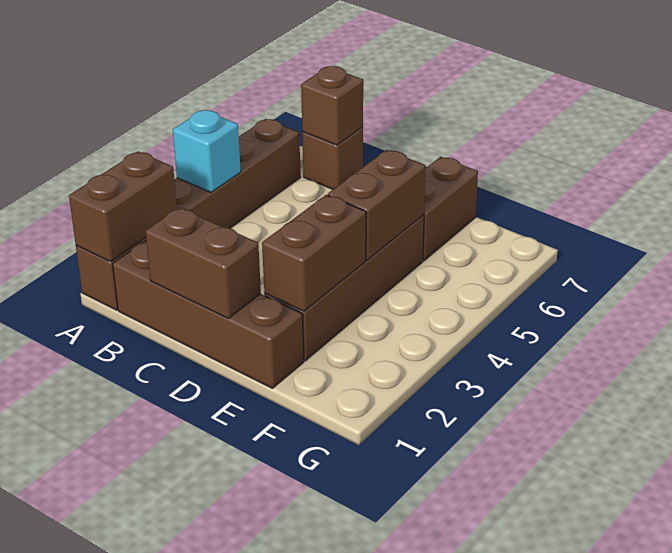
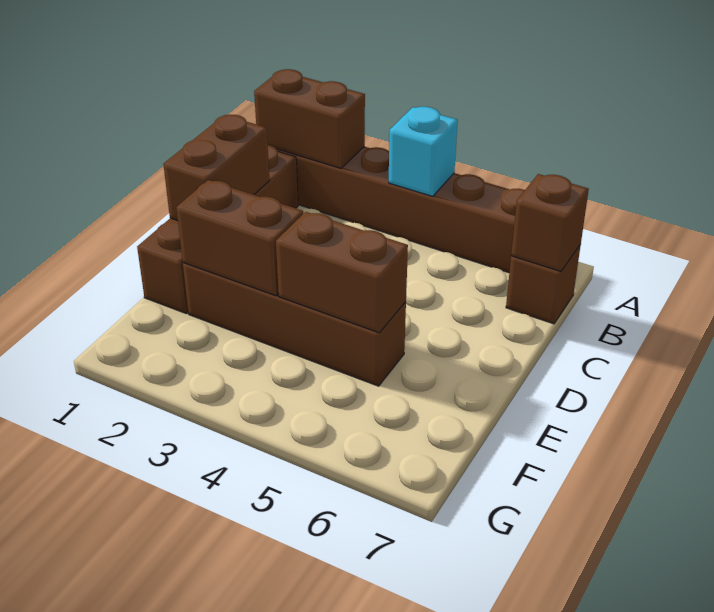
brown brick E6:E7 level 1 -> none

